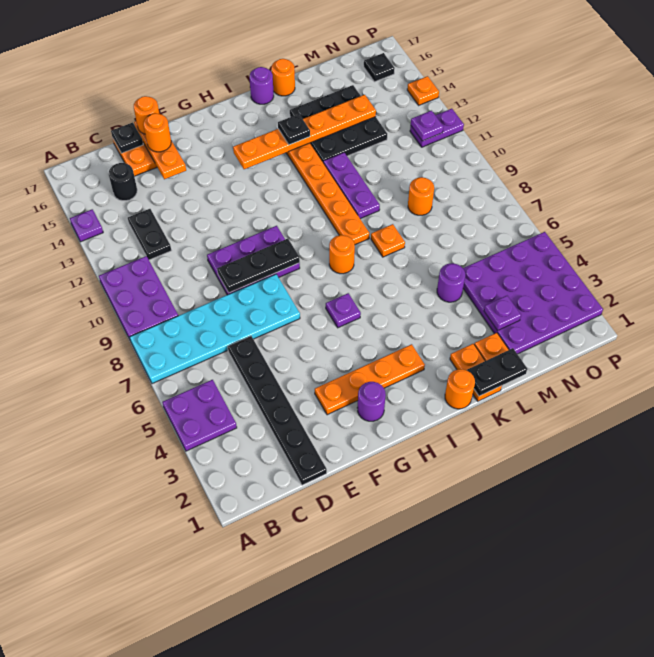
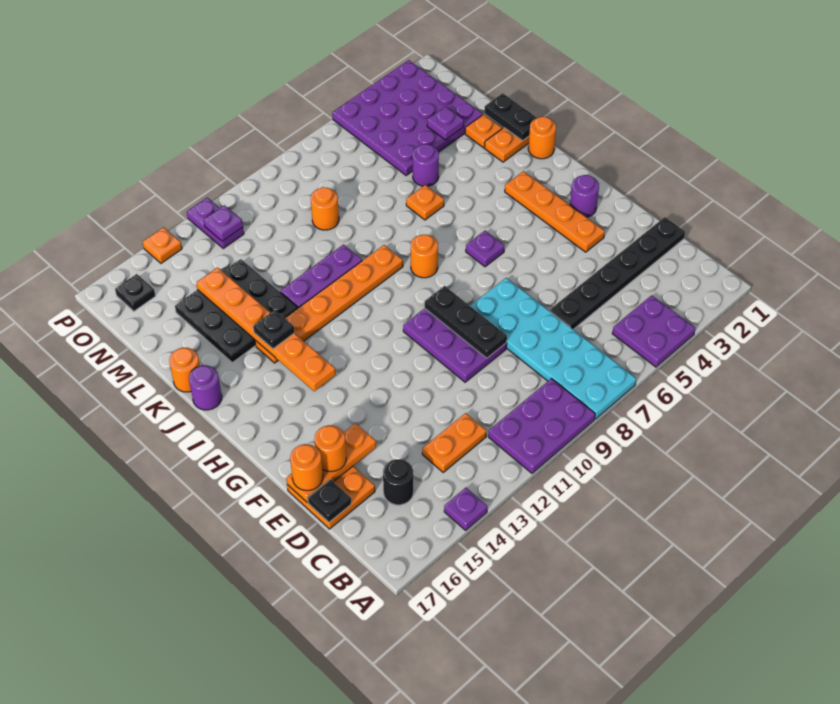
black plate C12:C13 level 1 -> orange plate C12:C13 level 1
orange plate K8 level 1 -> orange plate K6 level 1

